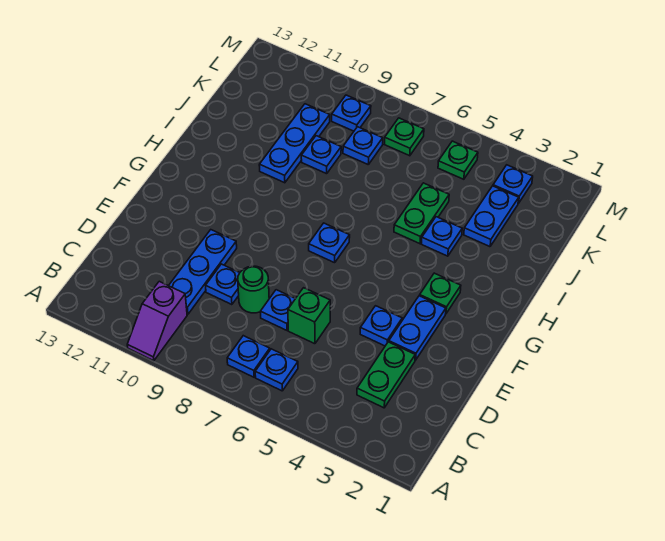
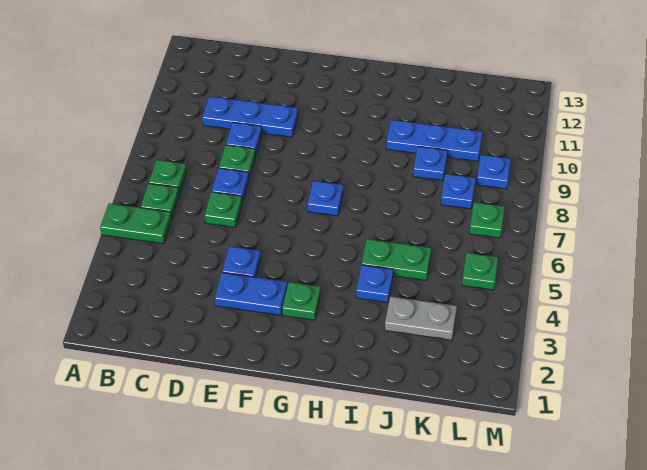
purple slope A10:B10 level 1 top B -> none
blue plate B6 level 1 -> green plate B6 level 1
blue plate B7 level 1 -> green plate B7 level 1
green plate C3:D3 level 1 -> green plate A5:B5 level 1
green brick D6 level 1 -> green plate D6 level 1
green round brick D8 level 1 -> green plate D8 level 1
blue plate J3:K3 level 1 -> grey plate J3:K3 level 1
blue plate L3 level 1 -> none

